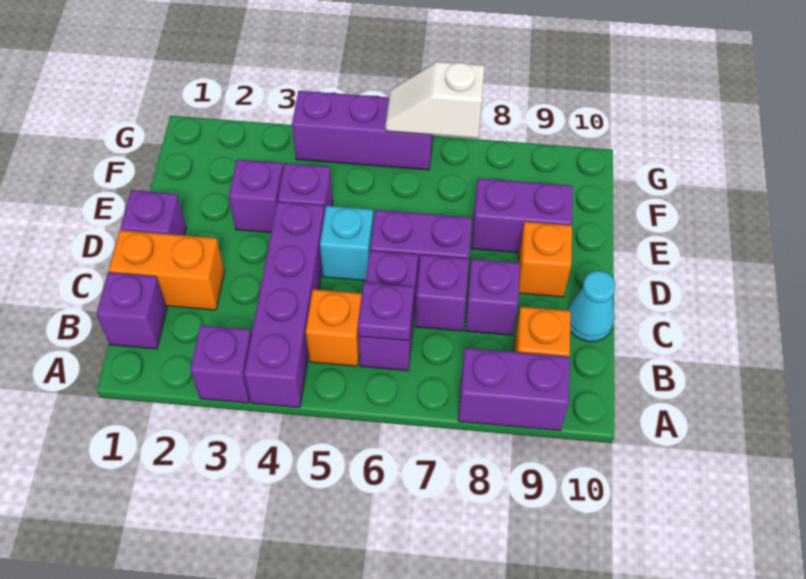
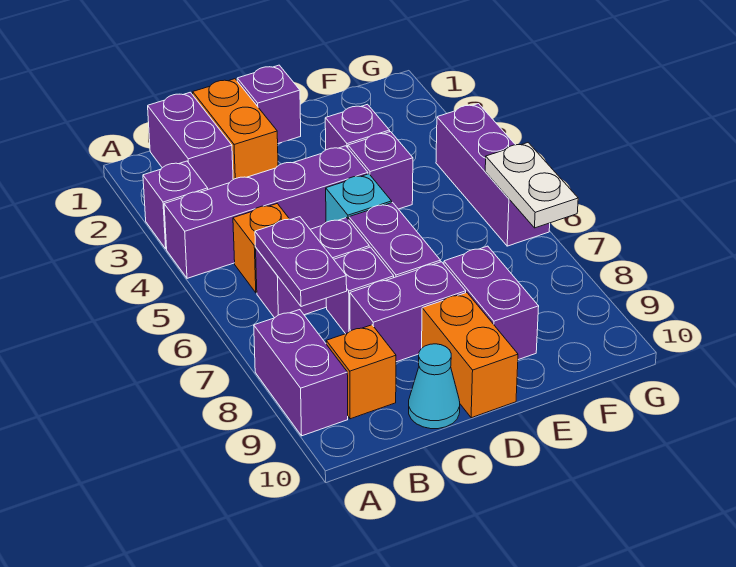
purple brick B1 level 1 -> purple brick B1:B2 level 1
purple plate B6 level 2 -> purple plate B6:B7 level 2
purple brick C8 level 1 -> purple brick C8:D8 level 1
orange brick D9 level 1 -> orange brick D9:D10 level 1
white slope G6:G7 level 2 top 7 -> white plate G6:G7 level 2

